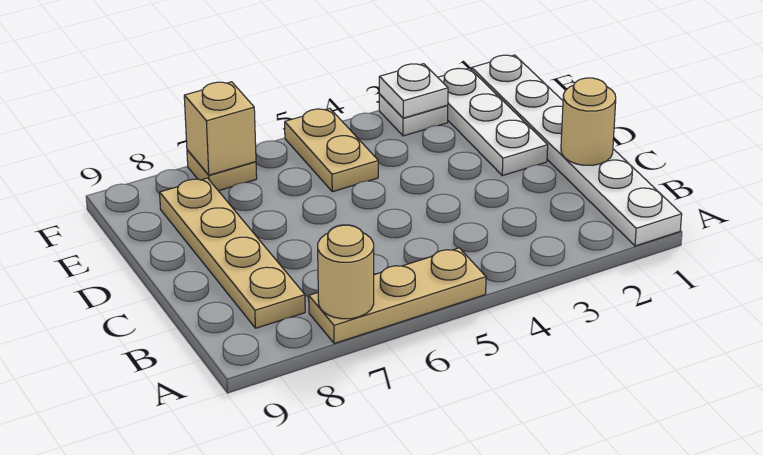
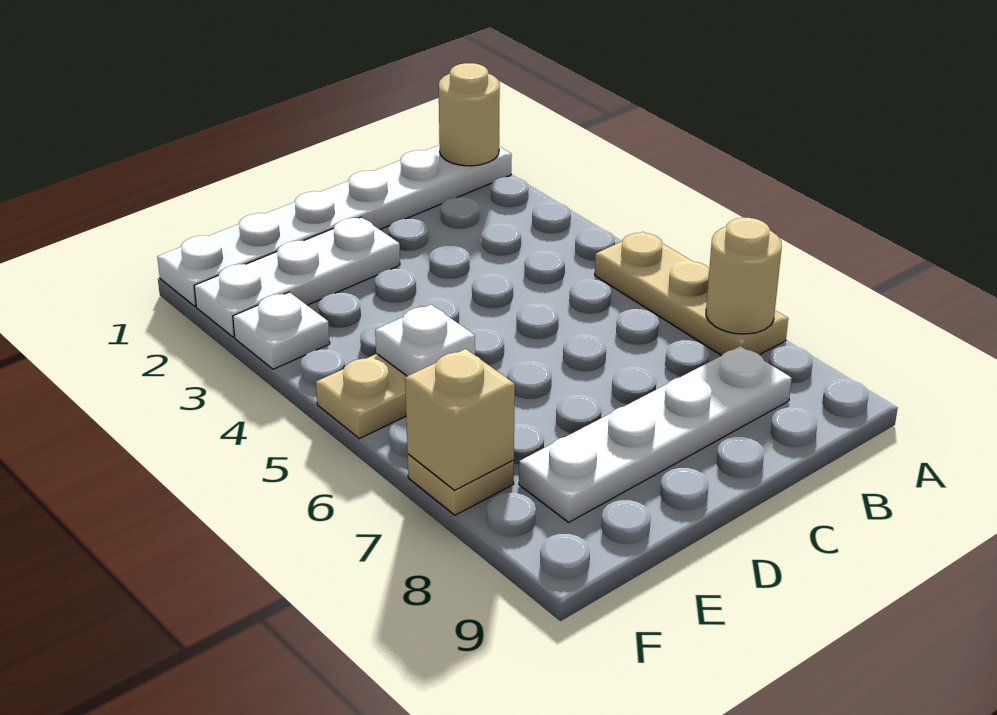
tan plate B8:E8 level 1 -> white plate B8:E8 level 1
tan round brick C1 level 2 -> tan round brick A1 level 2
white plate F3 level 2 -> white plate E5 level 2

